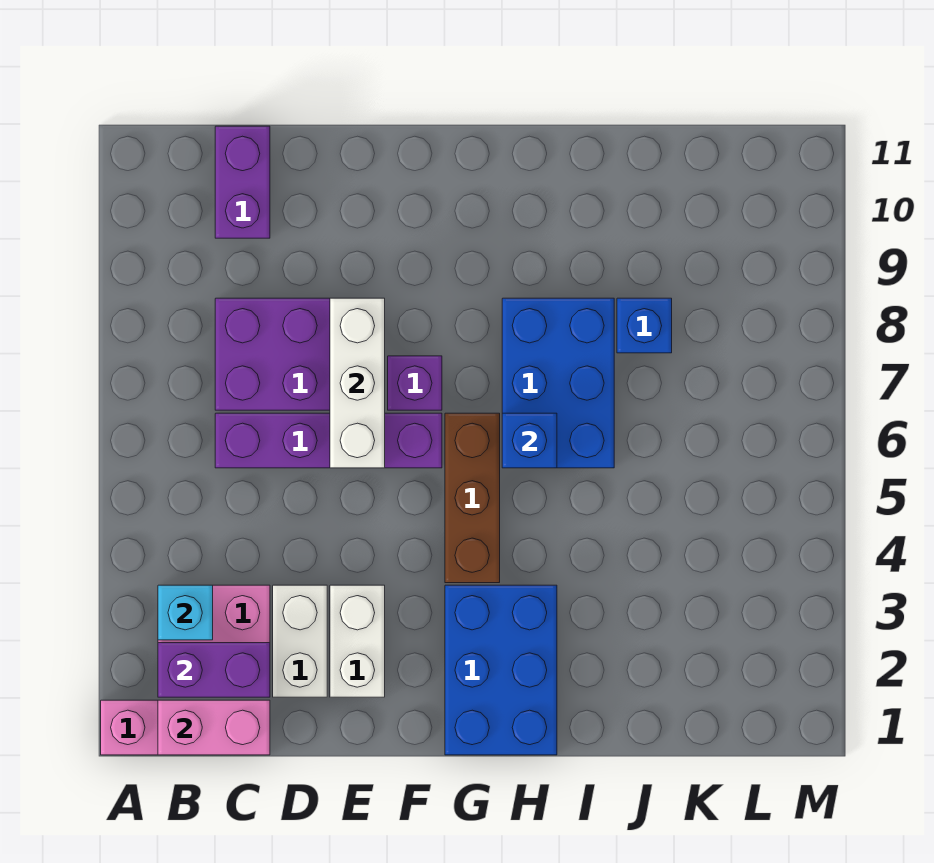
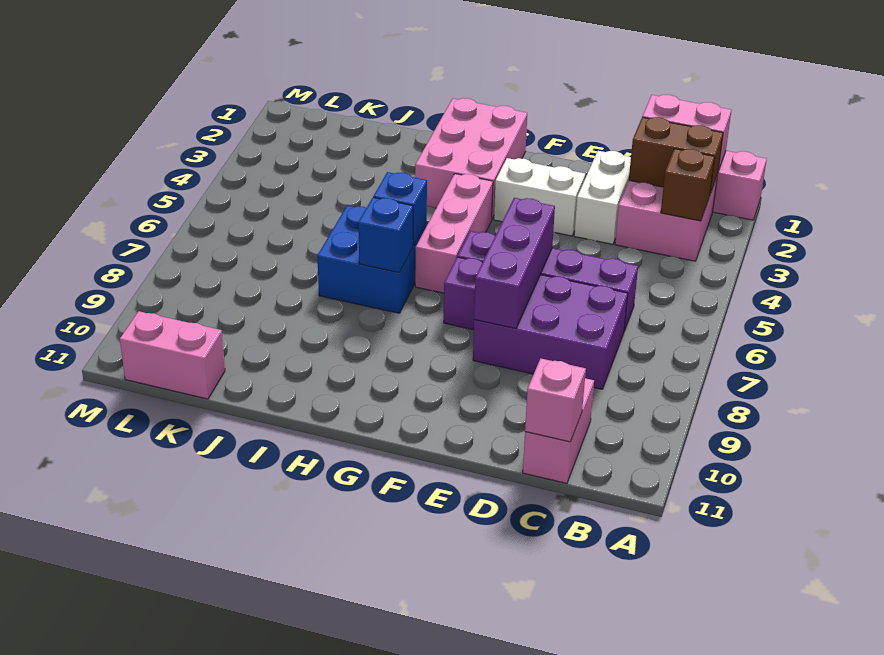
purple brick B2:C2 level 2 -> brown brick B2:C2 level 2
cyan brick B3 level 2 -> brown brick B3 level 2
purple brick C10:C11 level 1 -> pink brick C10:C11 level 1
none -> pink brick C11 level 2
white brick E2:E3 level 1 -> white brick E3:F3 level 1
white brick E6:E8 level 2 -> purple brick E6:E8 level 2
blue brick G1:H3 level 1 -> pink brick G1:H3 level 1
brown brick G4:G6 level 1 -> pink brick G4:G6 level 1
blue brick H6:I8 level 1 -> blue brick H6:I7 level 1
blue brick J8 level 1 -> blue brick H7 level 2
none -> pink brick K11:L11 level 1

